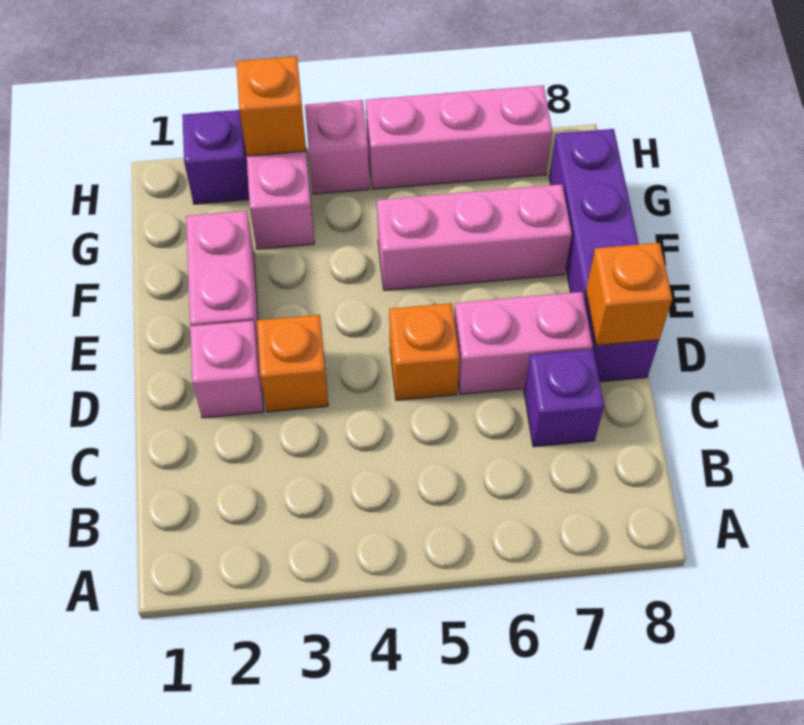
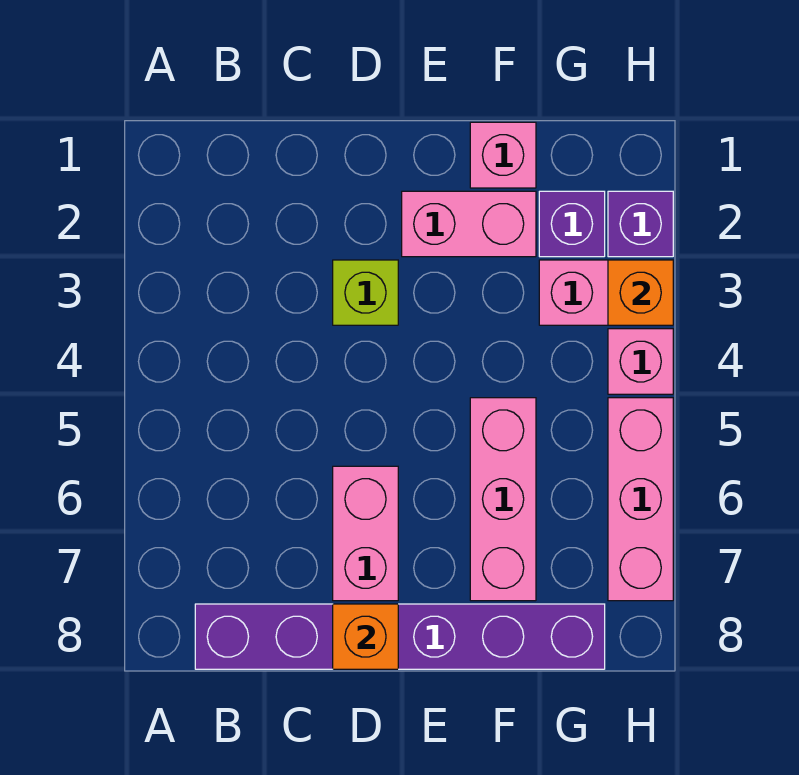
purple brick C7 level 1 -> purple brick G2 level 1
pink brick D2 level 1 -> pink brick F1 level 1
orange brick D3 level 1 -> lime brick D3 level 1
orange brick D5 level 1 -> none
purple brick D8:G8 level 1 -> purple brick B8:G8 level 1

